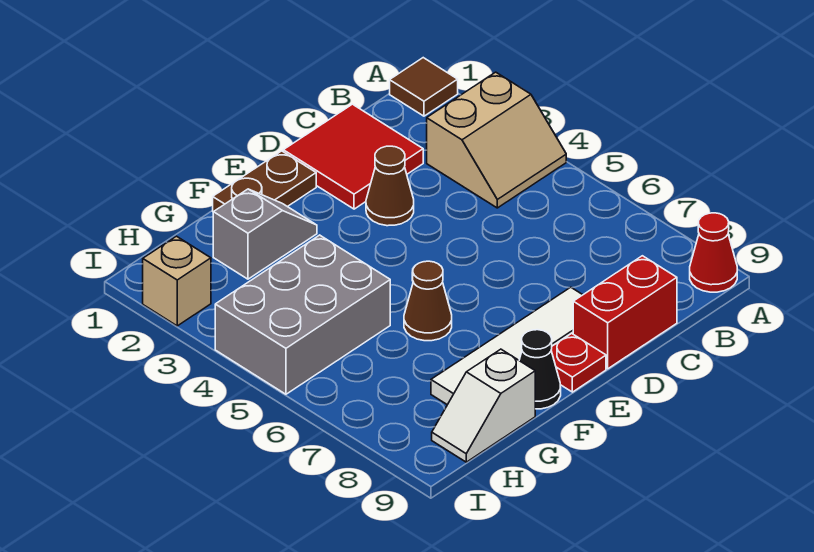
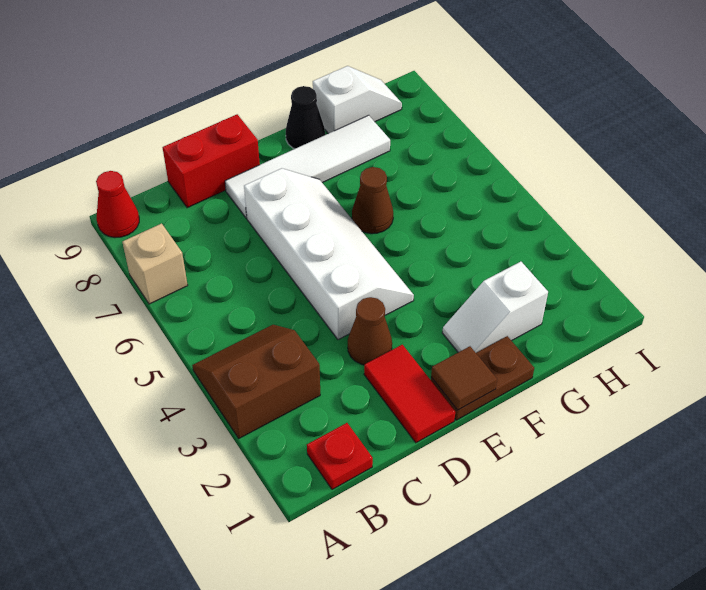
brown tile A1 level 1 -> brown tile E1 level 2
tan slope A3:B4 level 1 top 3 -> brown slope A3:B4 level 1 top 3
red tile C1:D2 level 1 -> red tile D1:D2 level 1
none -> white slope D4:E7 level 1 top D
red plate E9 level 1 -> red plate B1 level 1
grey slope F2:G2 level 1 top G -> white slope F2:G2 level 1 top G
grey brick G4:I5 level 1 -> none
tan brick I2 level 1 -> tan brick A7 level 1

